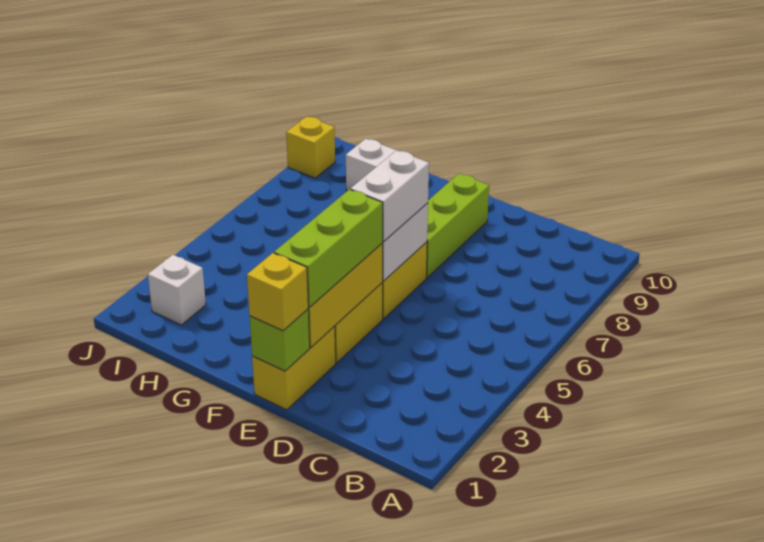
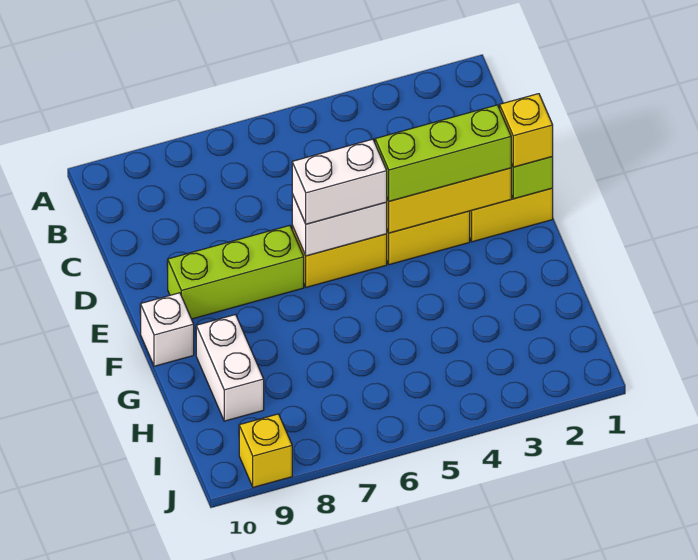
white brick I2 level 1 -> white brick F10 level 1

